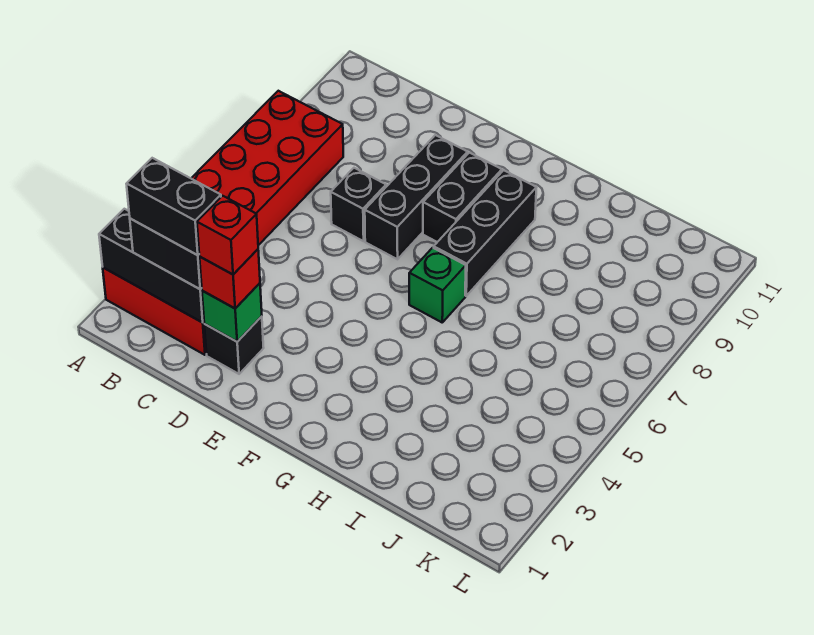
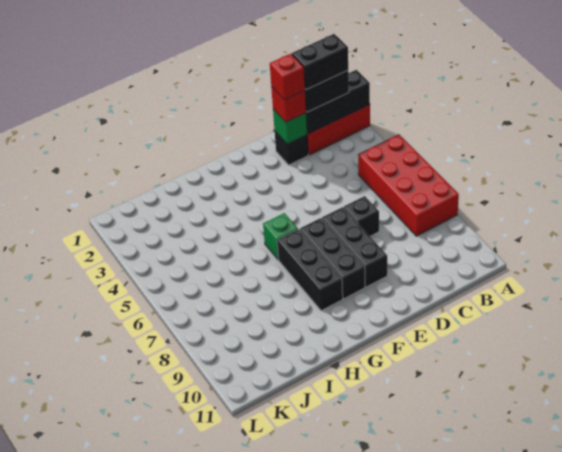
black brick F8:F9 level 1 -> black brick F7:F9 level 1

